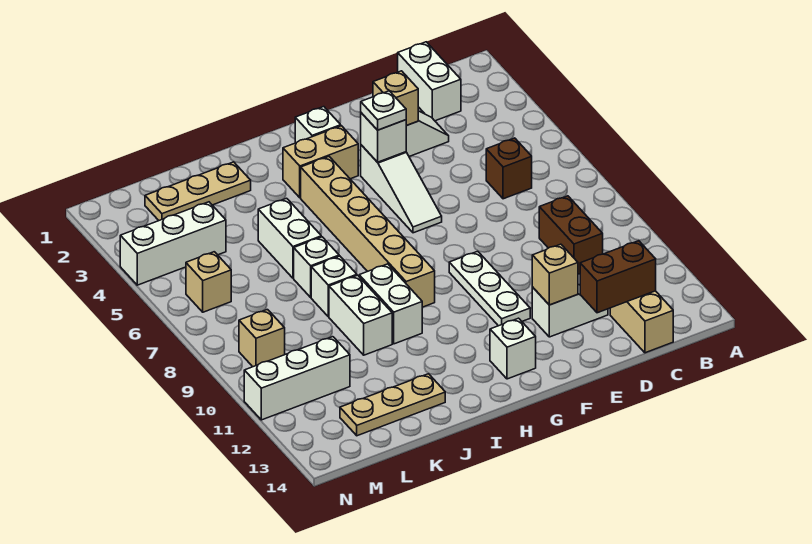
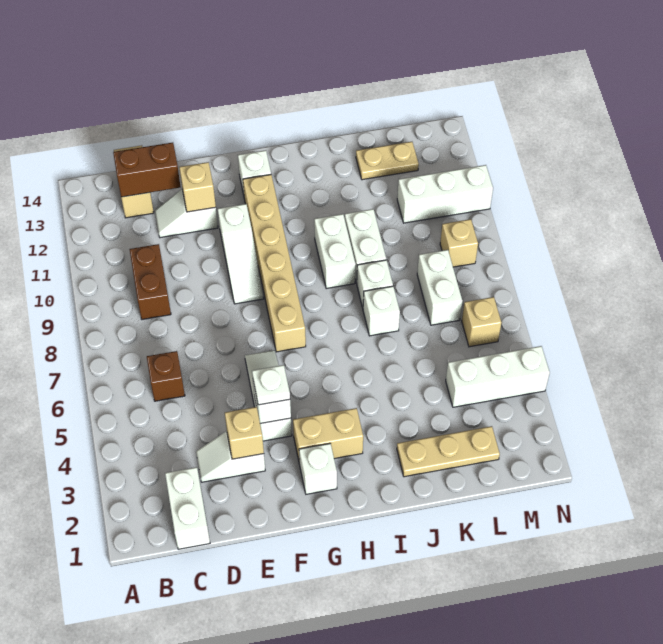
white plate F9:F11 level 1 -> white slope F9:F11 level 1 top 11
tan brick H4:H9 level 1 -> tan brick G7:G12 level 1
white brick J5:J6 level 1 -> white brick L7:L8 level 1
tan plate J13:L13 level 1 -> tan plate K13:L13 level 1

